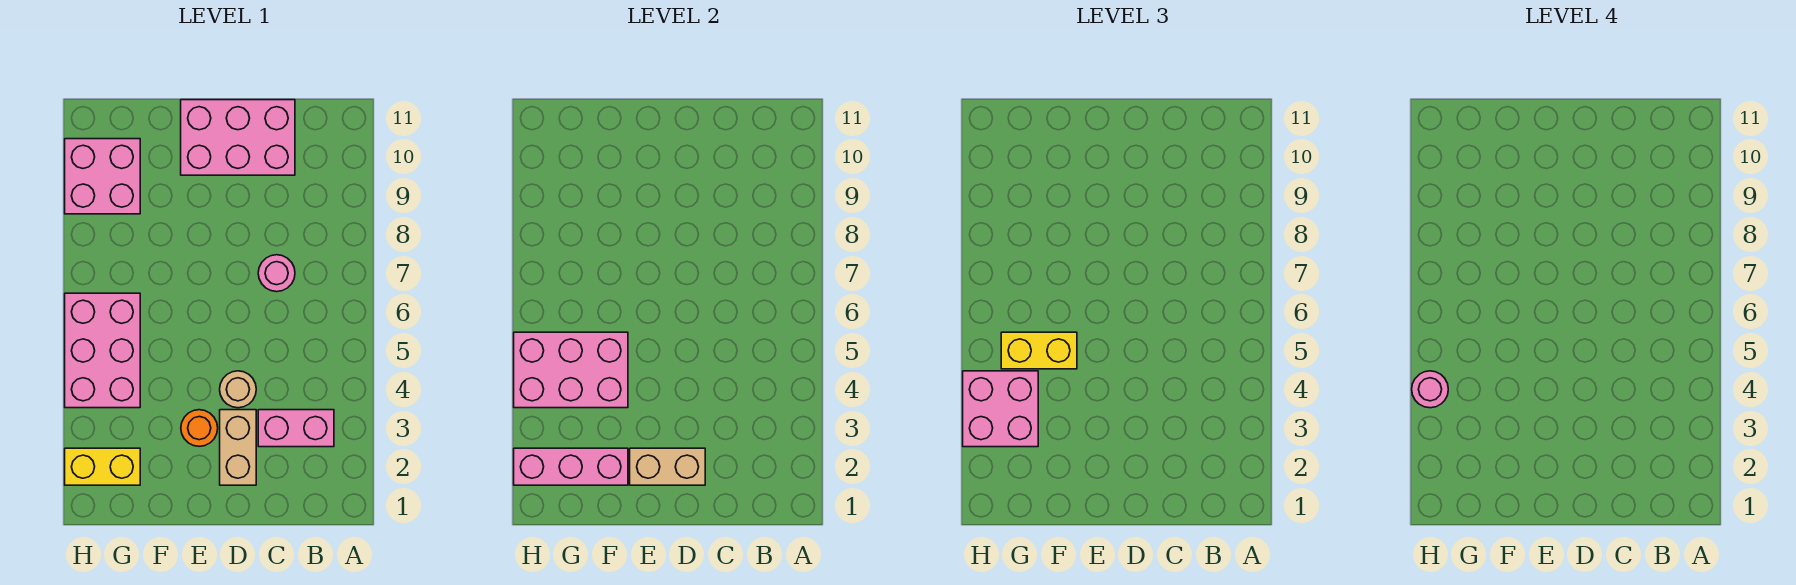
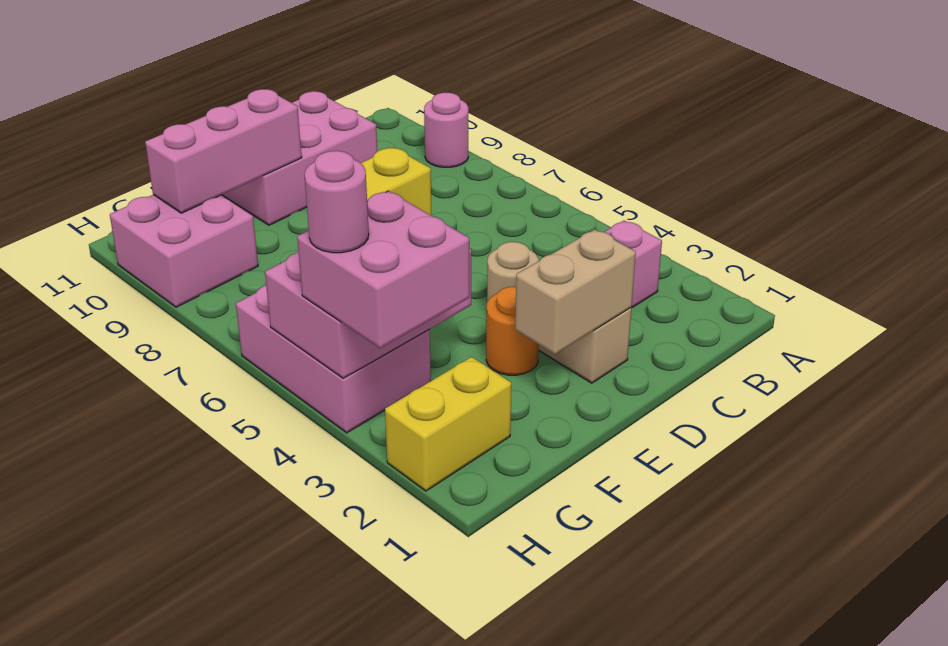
pink round brick C7 level 1 -> pink round brick A9 level 1
pink brick F2:H2 level 2 -> pink brick E10:G10 level 2

